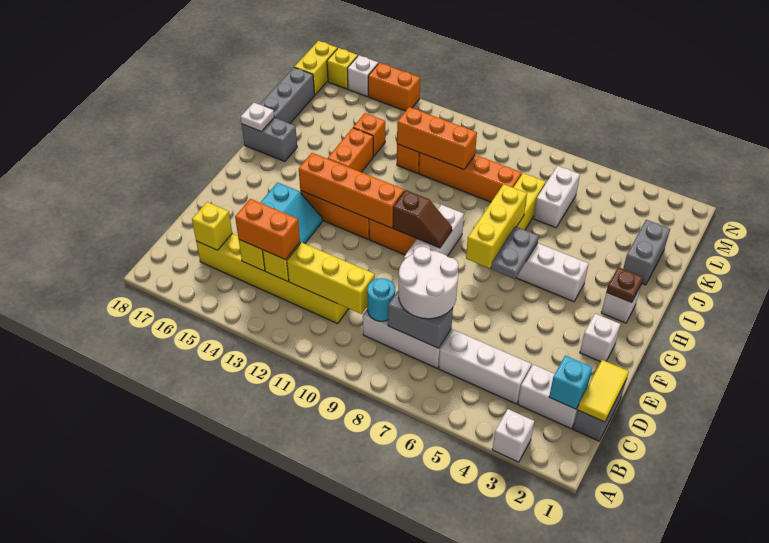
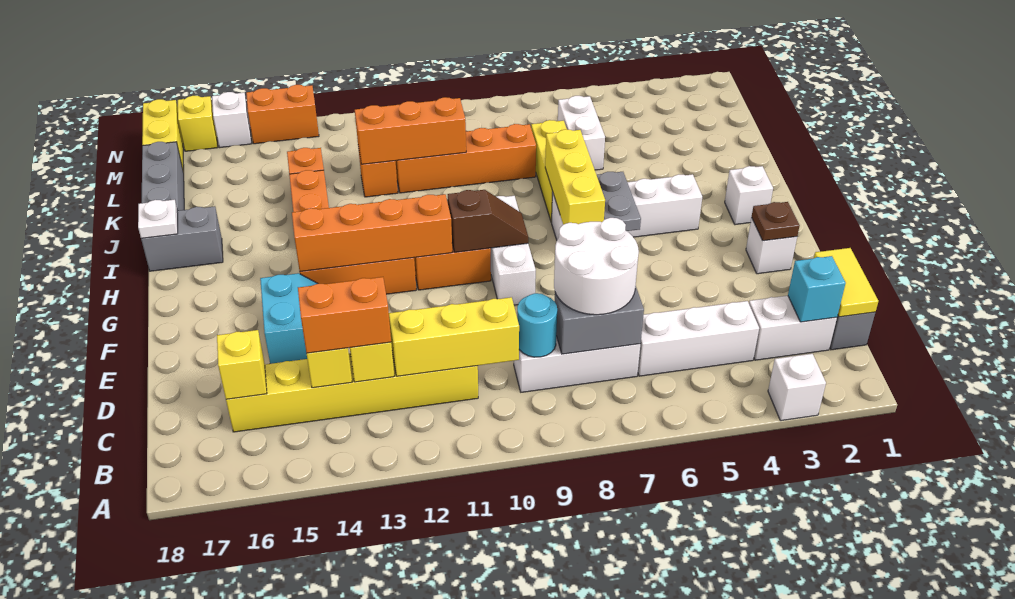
brown plate H2 level 2 -> brown plate F2 level 2
grey brick J2:K2 level 1 -> none

